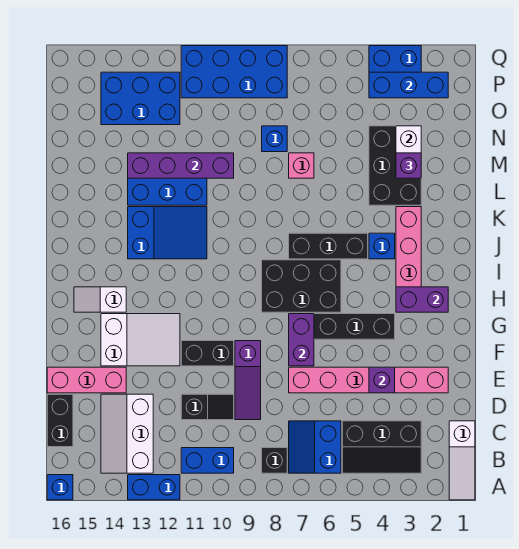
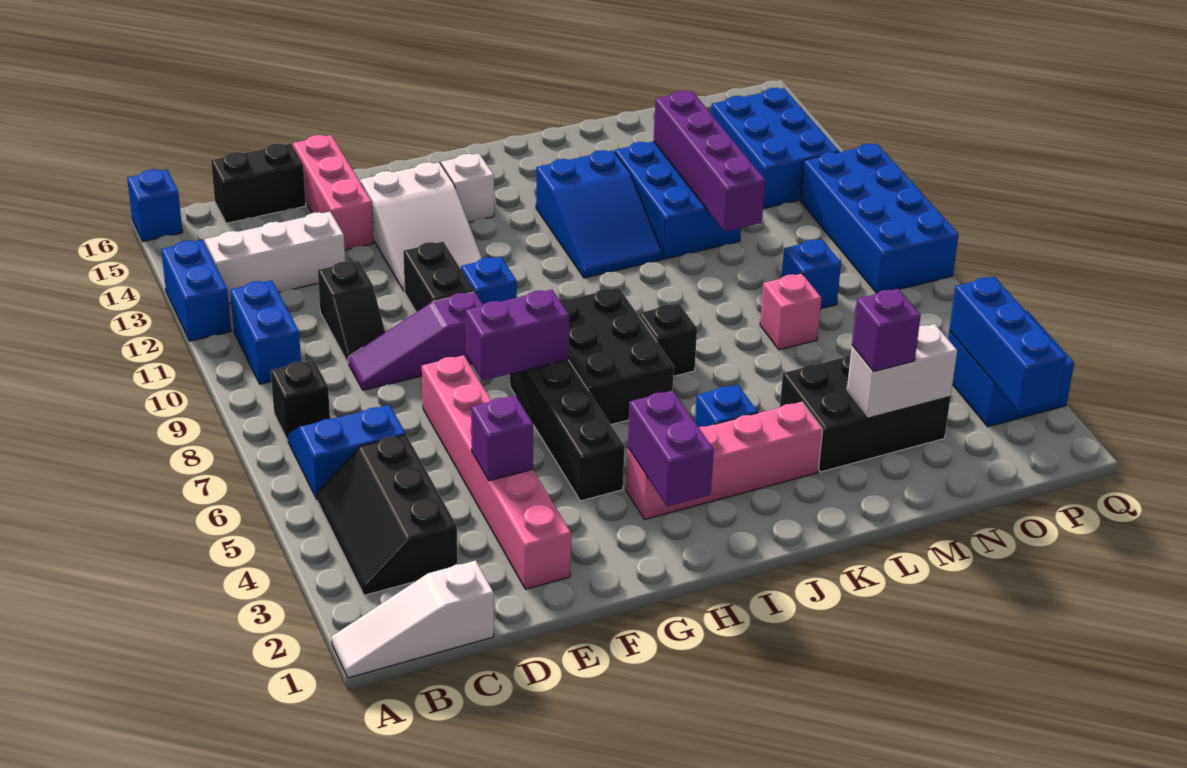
none -> blue brick G10 level 1
black brick J5:J7 level 1 -> black brick J7 level 1

